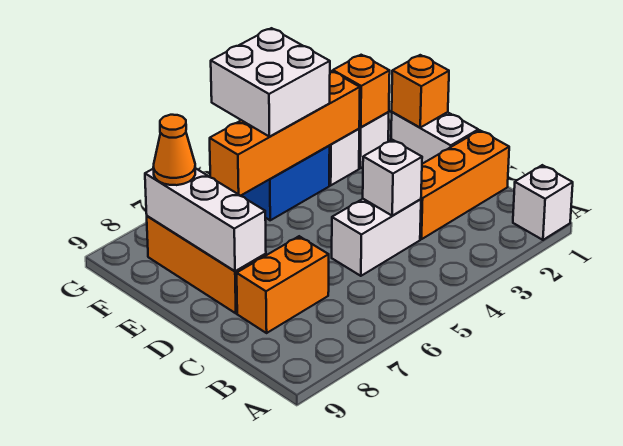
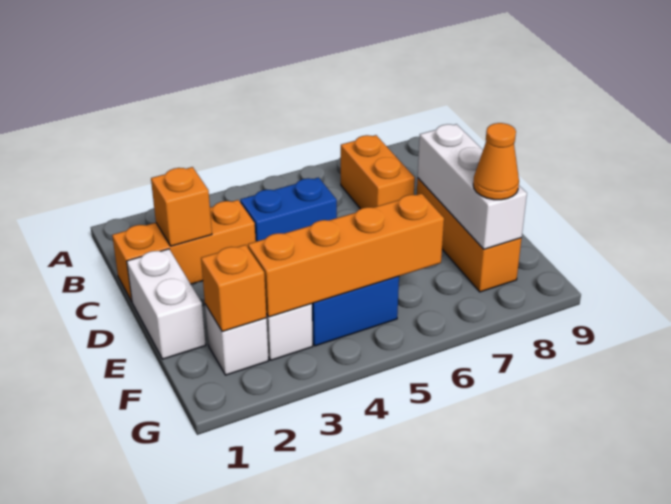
white brick A1 level 1 -> none
white brick C4:C5 level 1 -> blue brick C4:C5 level 1
white brick C4 level 2 -> none
orange brick C7:C8 level 1 -> orange brick B7:C7 level 1
orange brick E1 level 2 -> orange brick C2 level 2
white brick F4:G5 level 3 -> none

